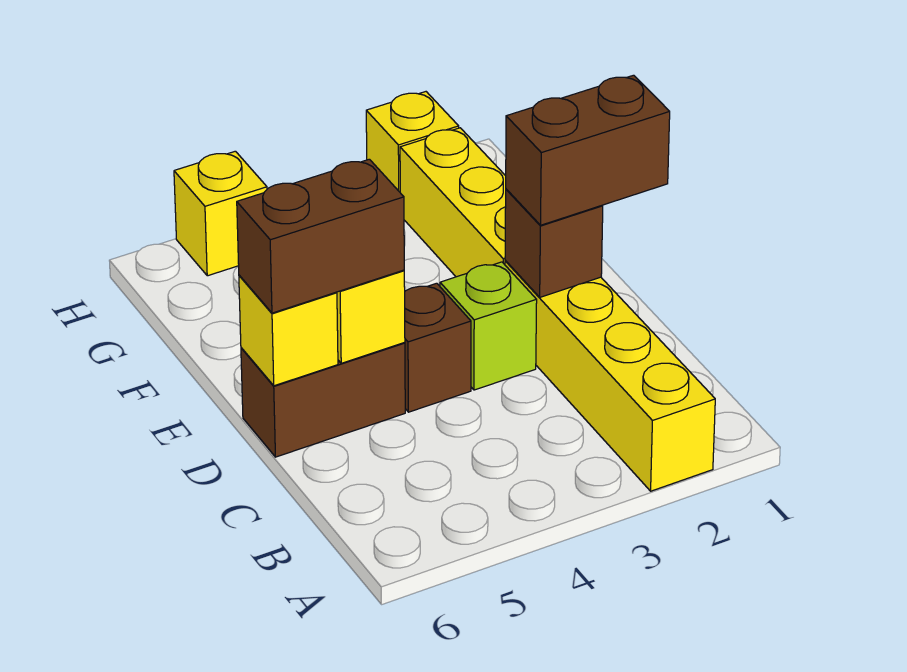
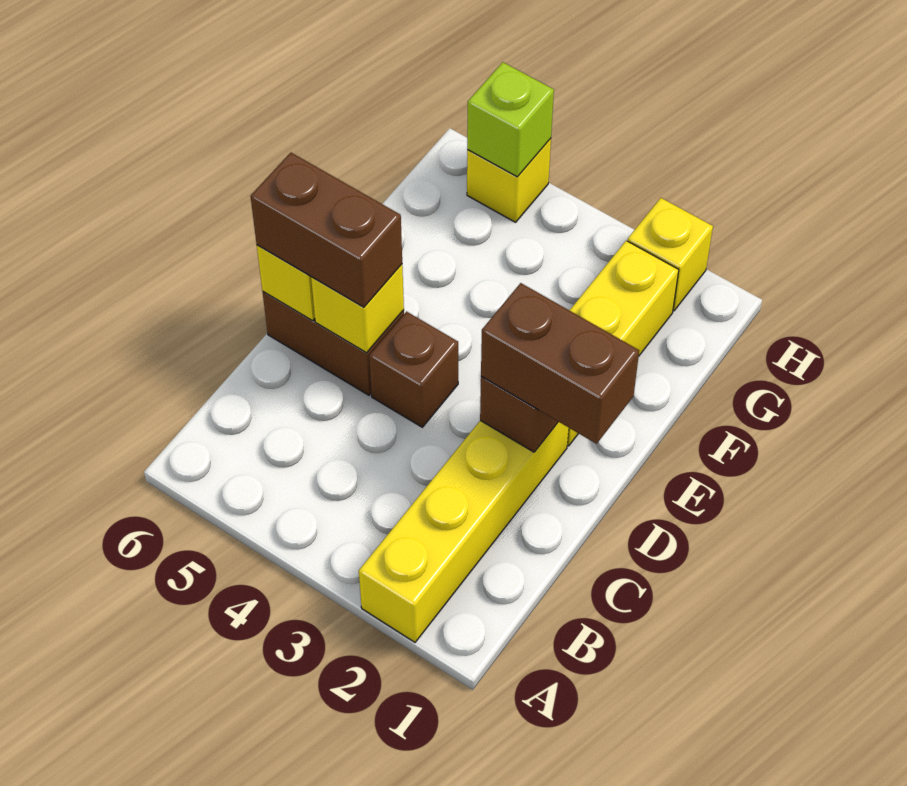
lime brick D3 level 1 -> lime brick H5 level 2

